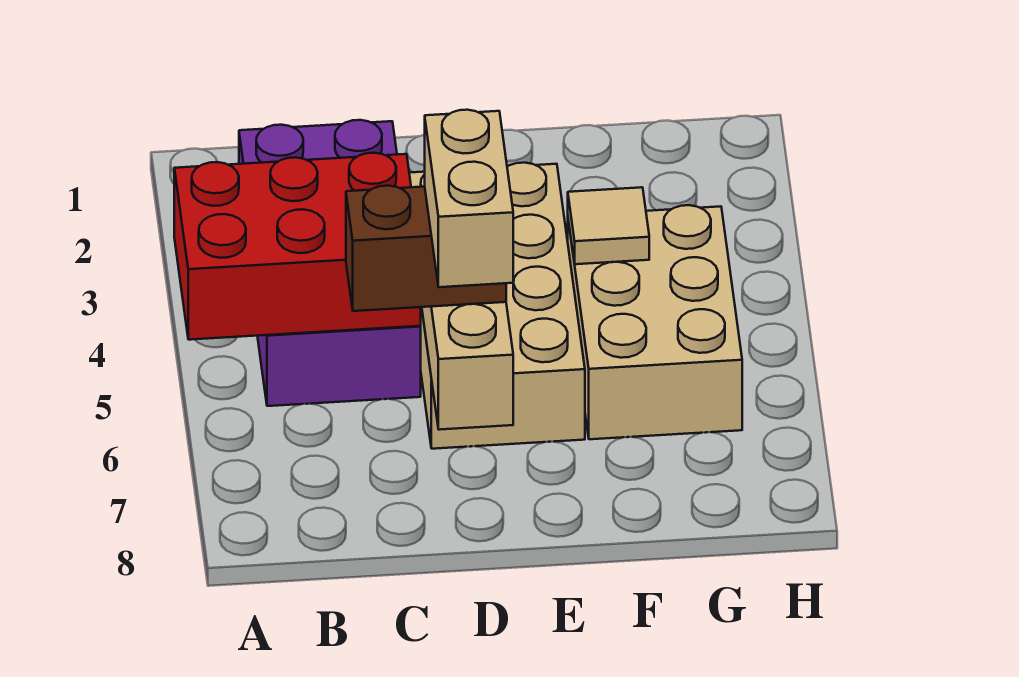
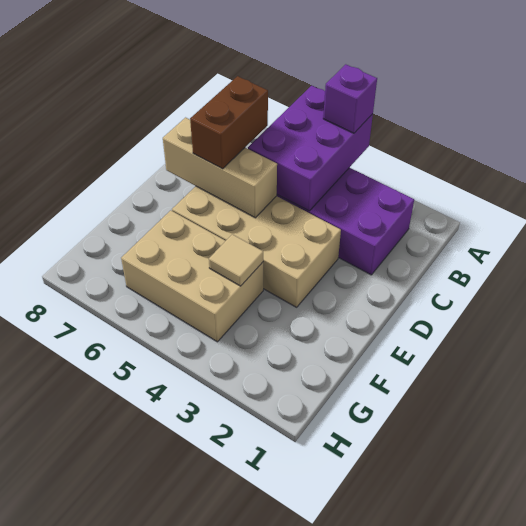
red brick A4:C5 level 2 -> purple brick A4:C5 level 2
none -> purple brick A4 level 3
tan brick D6:D7 level 4 -> none

